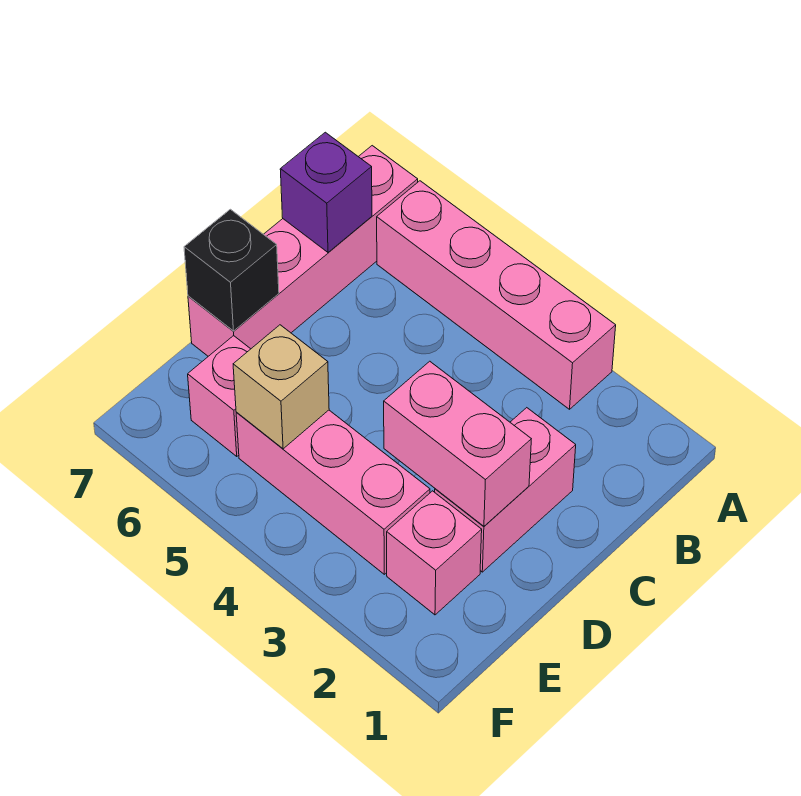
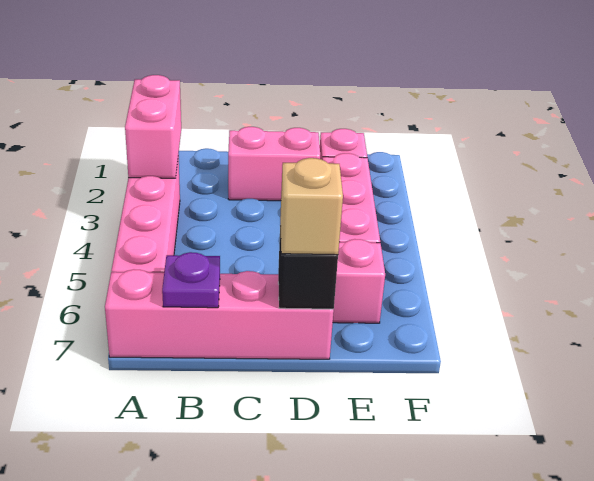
purple brick B7 level 2 -> purple plate B7 level 2
pink brick D2:D3 level 2 -> pink brick A2:A3 level 2
tan brick E5 level 2 -> tan brick D7 level 3

